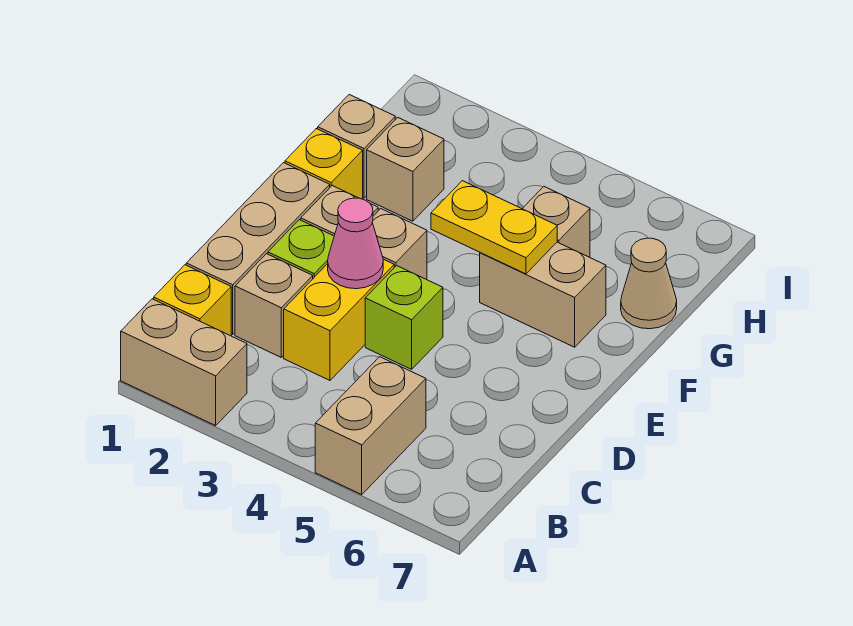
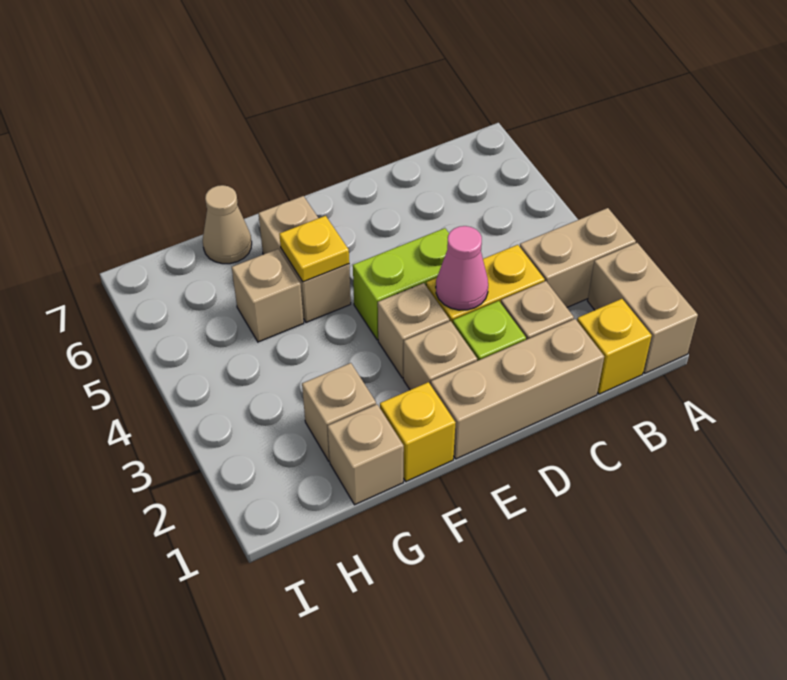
tan brick A5:B5 level 1 -> tan brick A3:B3 level 1
lime brick D4 level 1 -> lime brick D4:E4 level 1
yellow plate F4:F5 level 2 -> yellow plate F5 level 2

